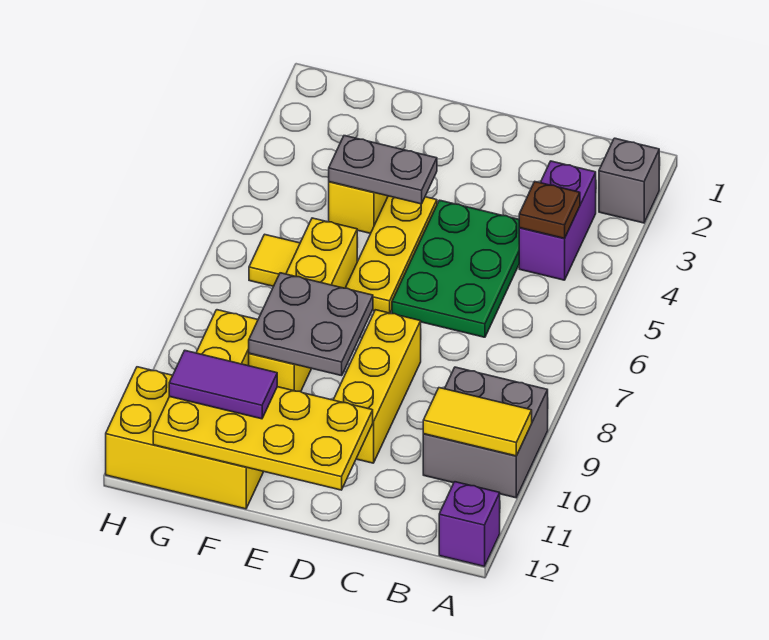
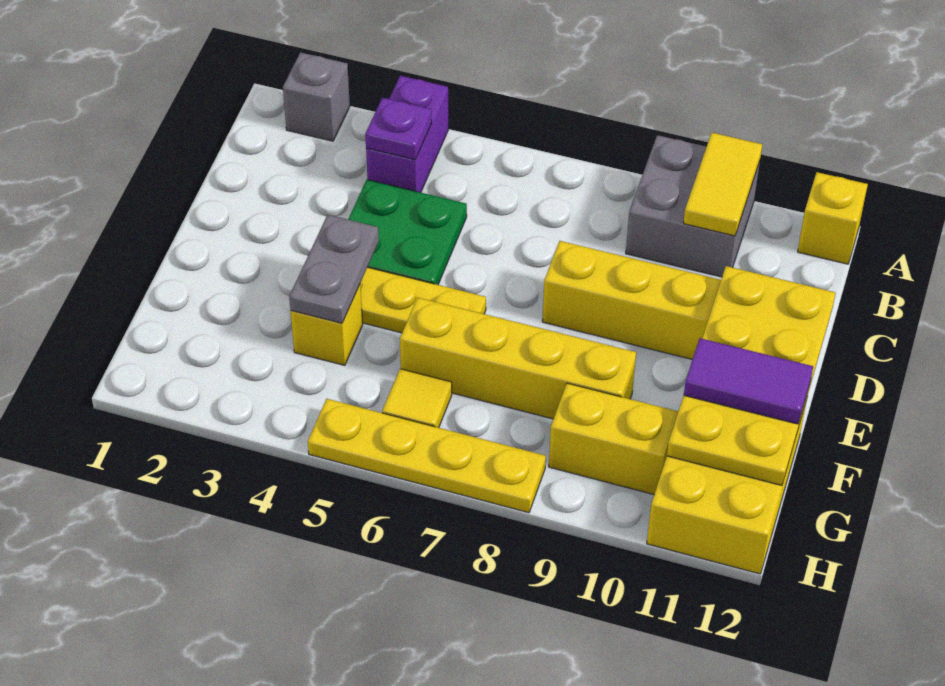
purple brick A12 level 1 -> yellow brick A12 level 1
purple brick B3:B4 level 1 -> purple brick A4:B4 level 1
brown plate B4 level 2 -> purple plate B4 level 2
green plate C4:D6 level 1 -> green plate C4:D5 level 1
grey plate E8:F9 level 2 -> none
purple tile F11:G11 level 3 -> purple tile F11:F12 level 3
none -> yellow plate H5:H8 level 1

